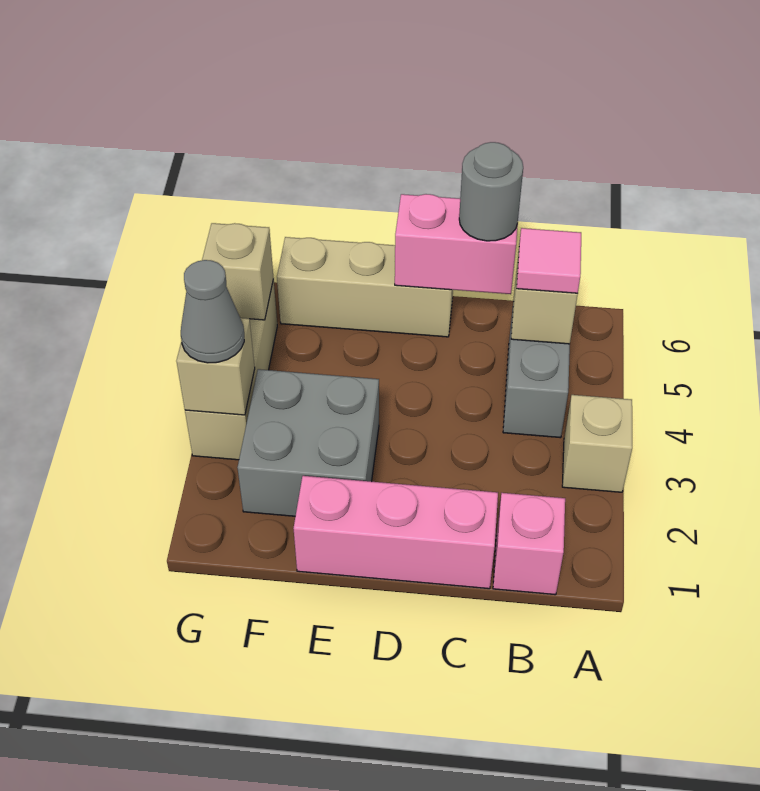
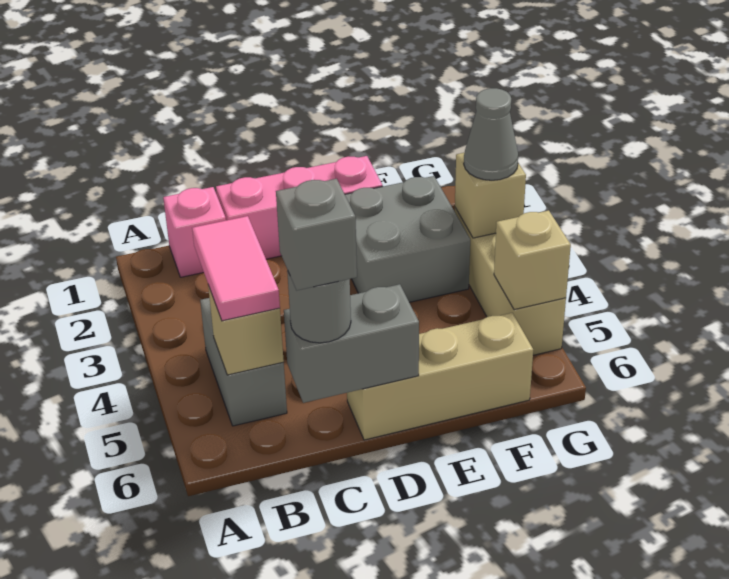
tan brick A3 level 1 -> none
pink tile B5 level 3 -> pink tile B4:B5 level 3
pink brick C6:D6 level 2 -> grey brick C6:D6 level 2
none -> grey brick C6 level 4

